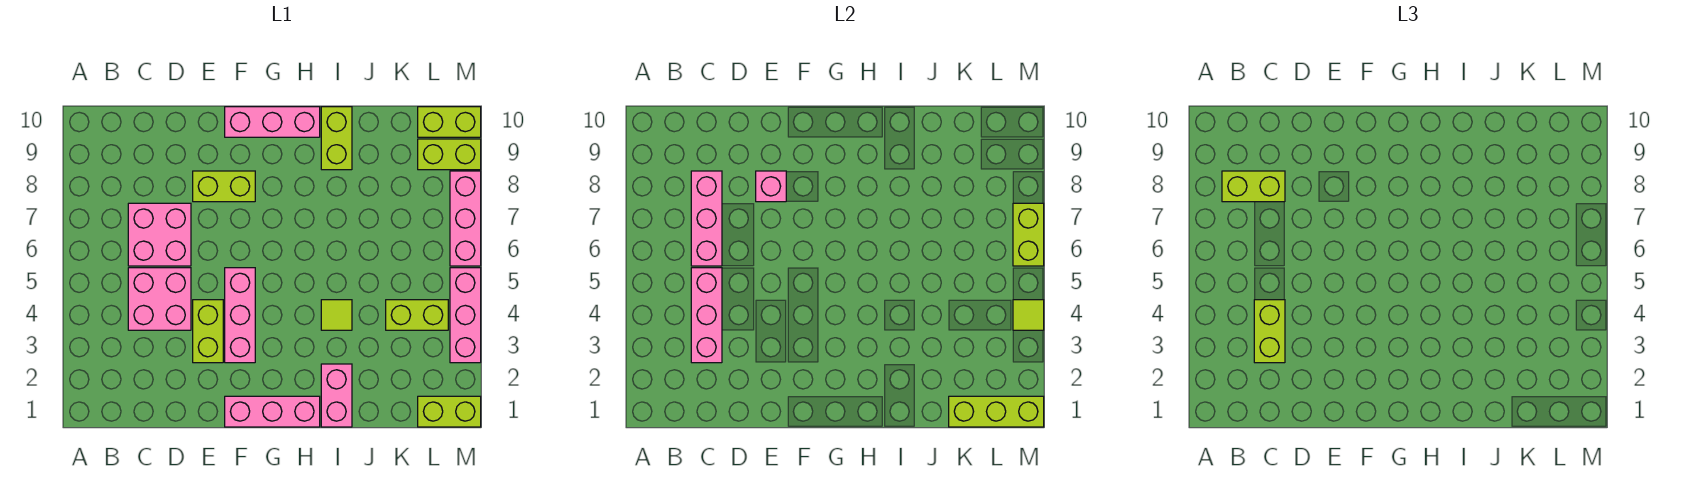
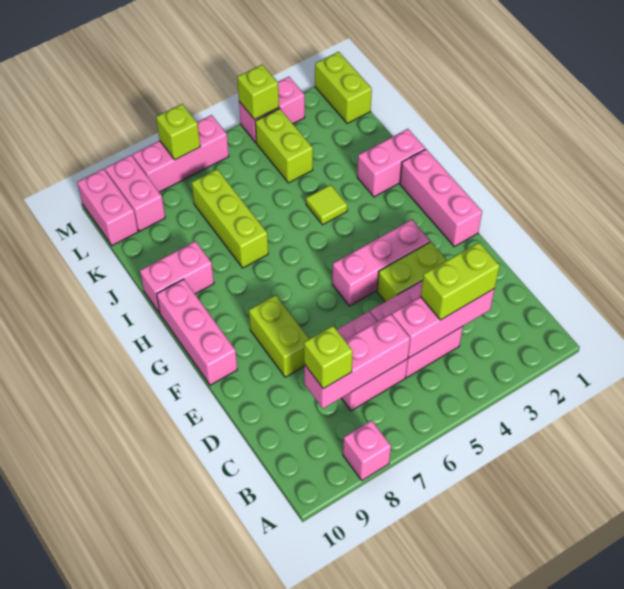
lime brick B8:C8 level 3 -> lime brick C8 level 3
pink brick E8 level 2 -> pink brick A8 level 1
lime brick I9:I10 level 1 -> pink brick I9:I10 level 1
lime brick K1:M1 level 2 -> lime brick I7:K7 level 1
lime brick L9:M9 level 1 -> pink brick L9:M9 level 1
lime brick L10:M10 level 1 -> pink brick L10:M10 level 1
pink brick M3:M5 level 1 -> pink brick M3:M4 level 1
lime tile M4 level 2 -> lime brick M4 level 2
lime brick M6:M7 level 2 -> lime brick M7 level 2

